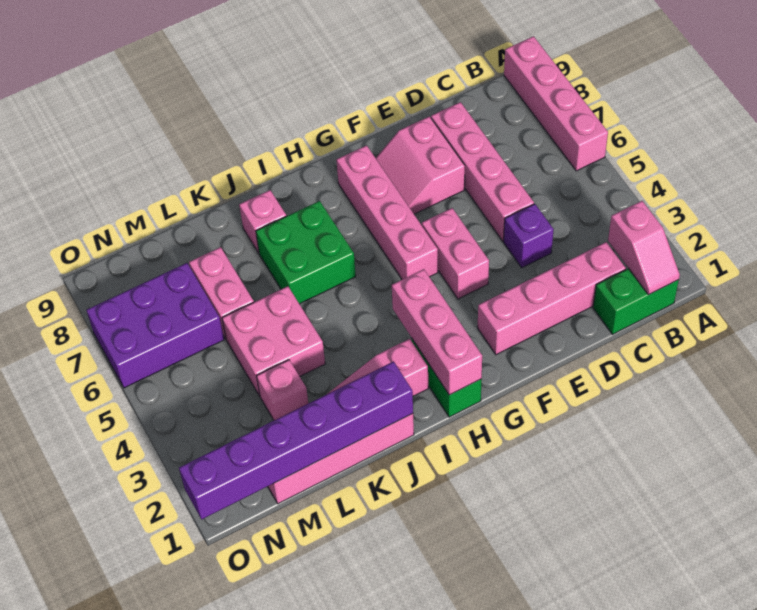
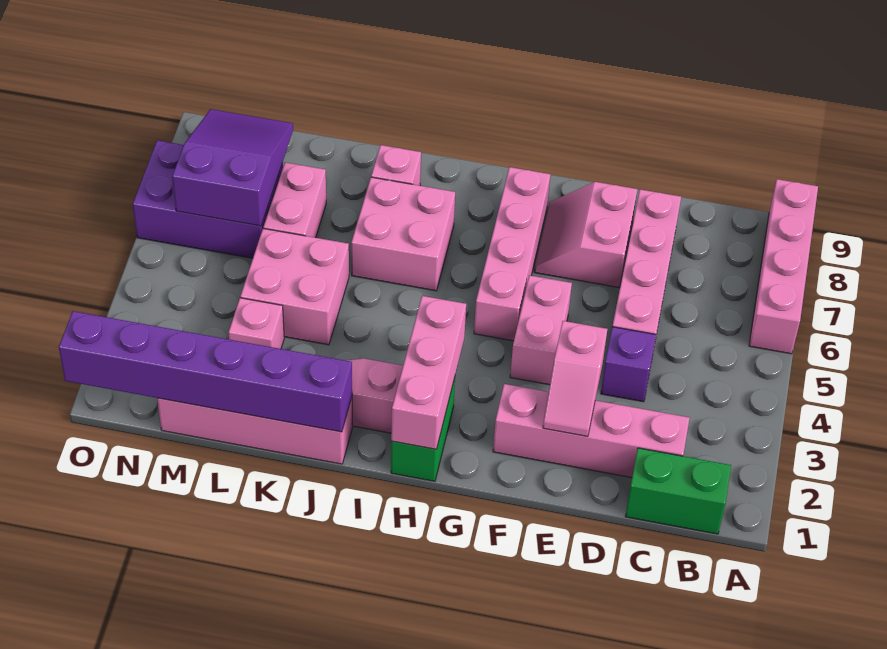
pink slope B1:B2 level 2 top 2 -> pink slope E2:E3 level 2 top 3
green brick I6:J7 level 1 -> pink brick I6:J7 level 1
none -> purple slope M6:N8 level 2 top 6

